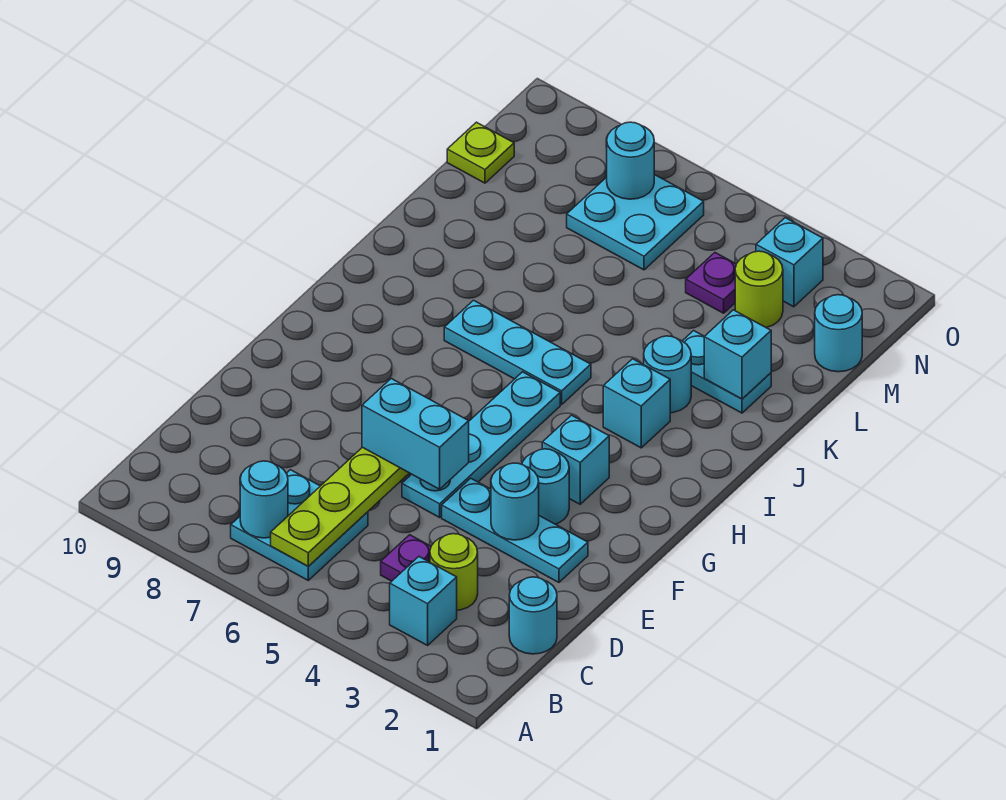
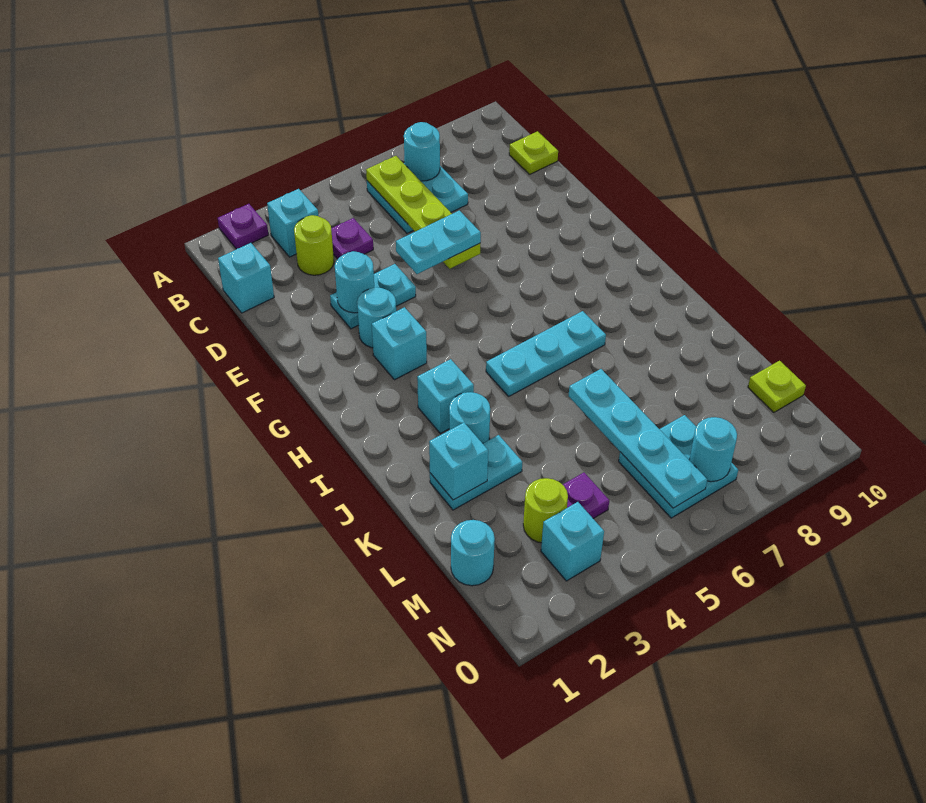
none -> purple plate A2 level 1
cyan round brick C1 level 1 -> cyan brick C1 level 1
none -> lime plate C10 level 1
cyan plate E2:E4 level 1 -> cyan plate E3:E4 level 1
cyan plate E5:H5 level 1 -> cyan plate K6:N6 level 2
cyan brick E5:E6 level 3 -> cyan plate E5:E6 level 3

